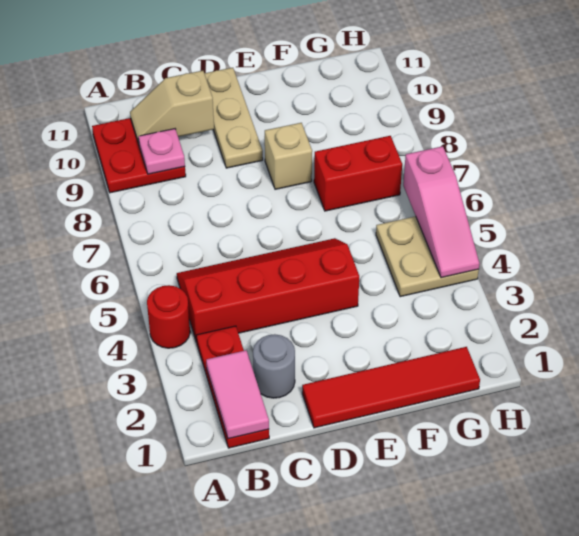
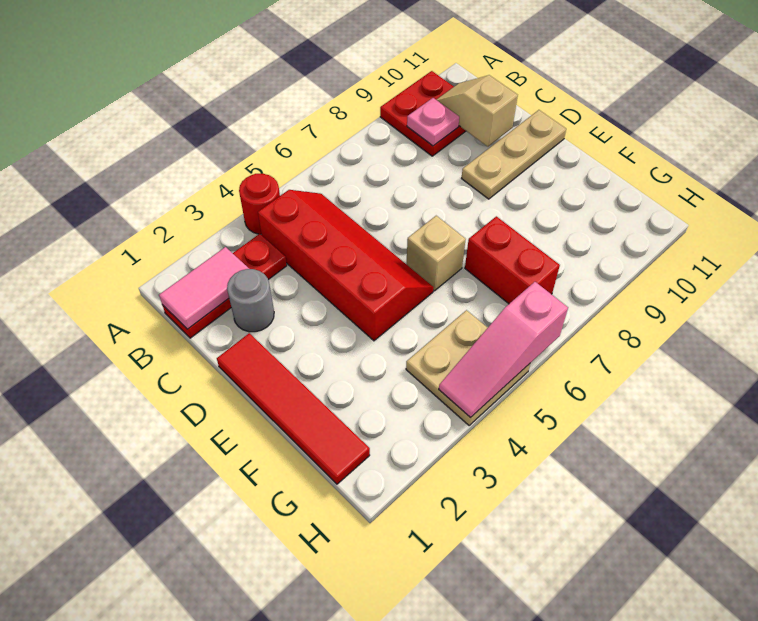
tan brick E8 level 1 -> tan brick E6 level 1

